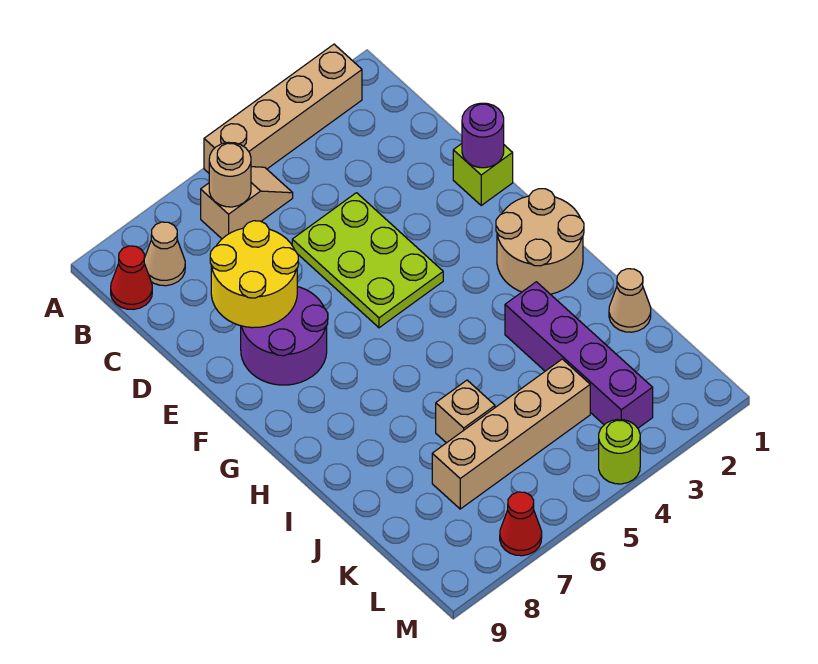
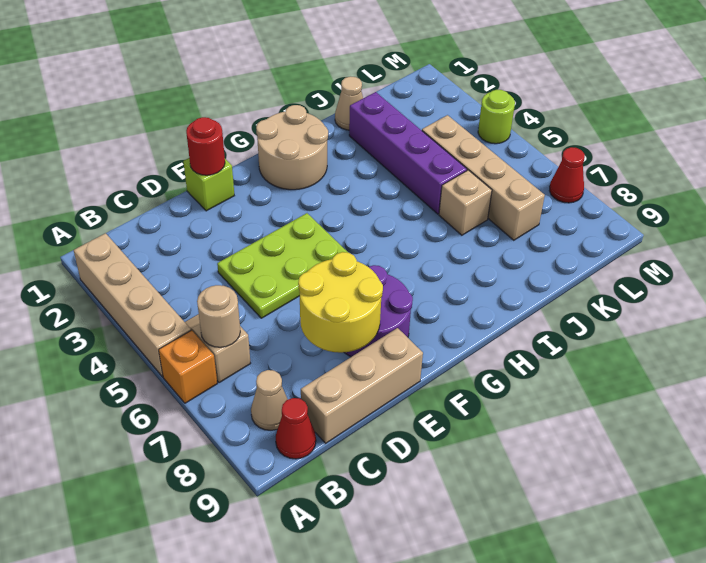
none -> orange brick A6 level 1
none -> tan brick C9:E9 level 1
purple round brick E1 level 2 -> red round brick E1 level 2
purple brick I3:L3 level 1 -> purple brick J2:J5 level 1

